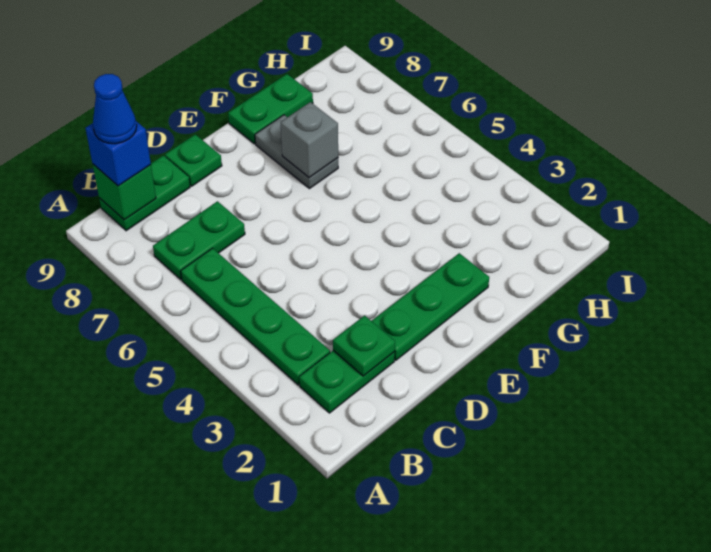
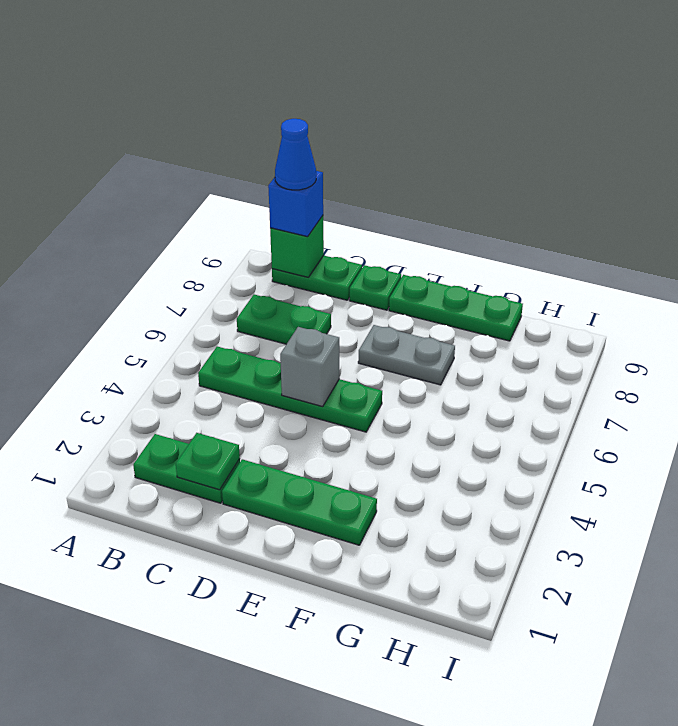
green plate B3:B6 level 1 -> green plate B5:E5 level 1
grey plate F7:F8 level 1 -> grey plate E7:F7 level 1
grey brick F7 level 2 -> grey brick D5 level 2
green plate F9:G9 level 1 -> green plate E9:G9 level 1

